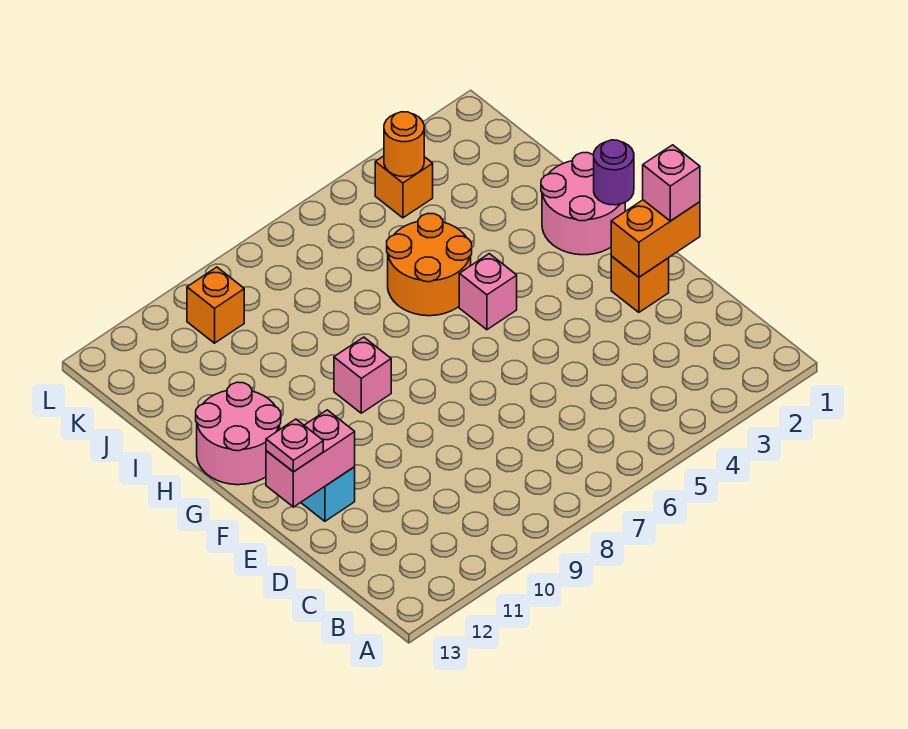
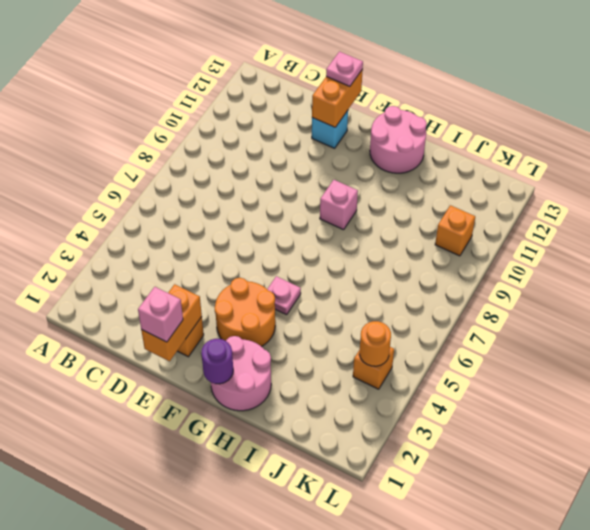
pink brick E12:E13 level 2 -> orange brick E12:E13 level 2
pink brick G5 level 1 -> pink plate G5 level 1
orange round brick H5:I6 level 1 -> orange round brick F3:G4 level 1

